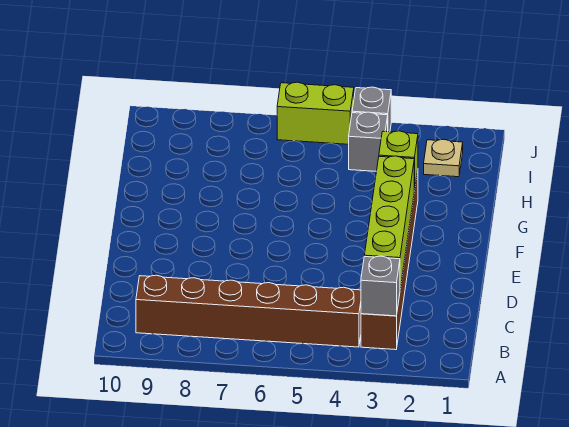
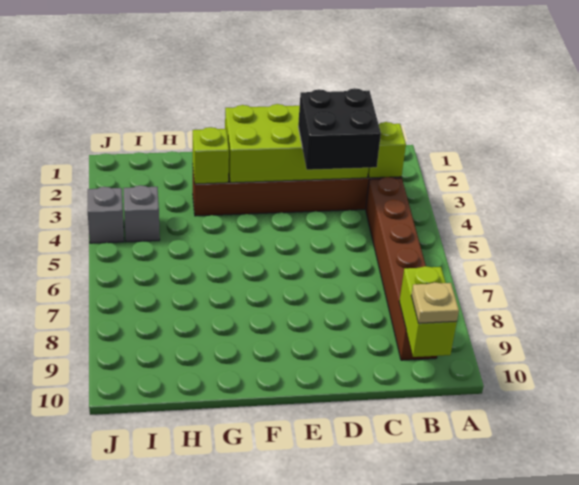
grey brick B3 level 2 -> lime brick B3 level 2
lime brick C3:F3 level 2 -> lime brick C2:F3 level 2
none -> black brick C3:D4 level 3
tan plate I2 level 1 -> tan plate B10 level 3
lime brick J5:J6 level 1 -> lime brick B9:B10 level 2

